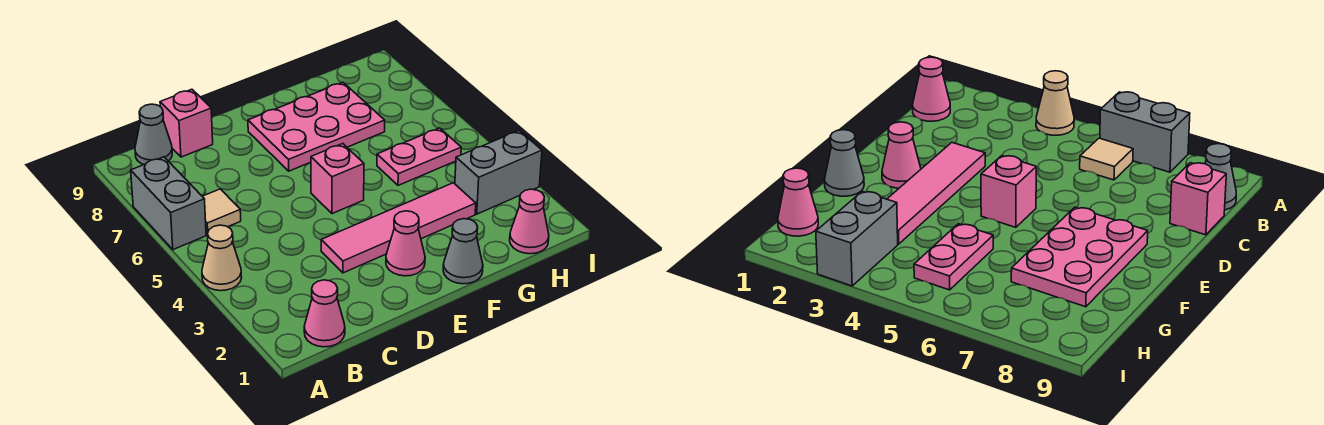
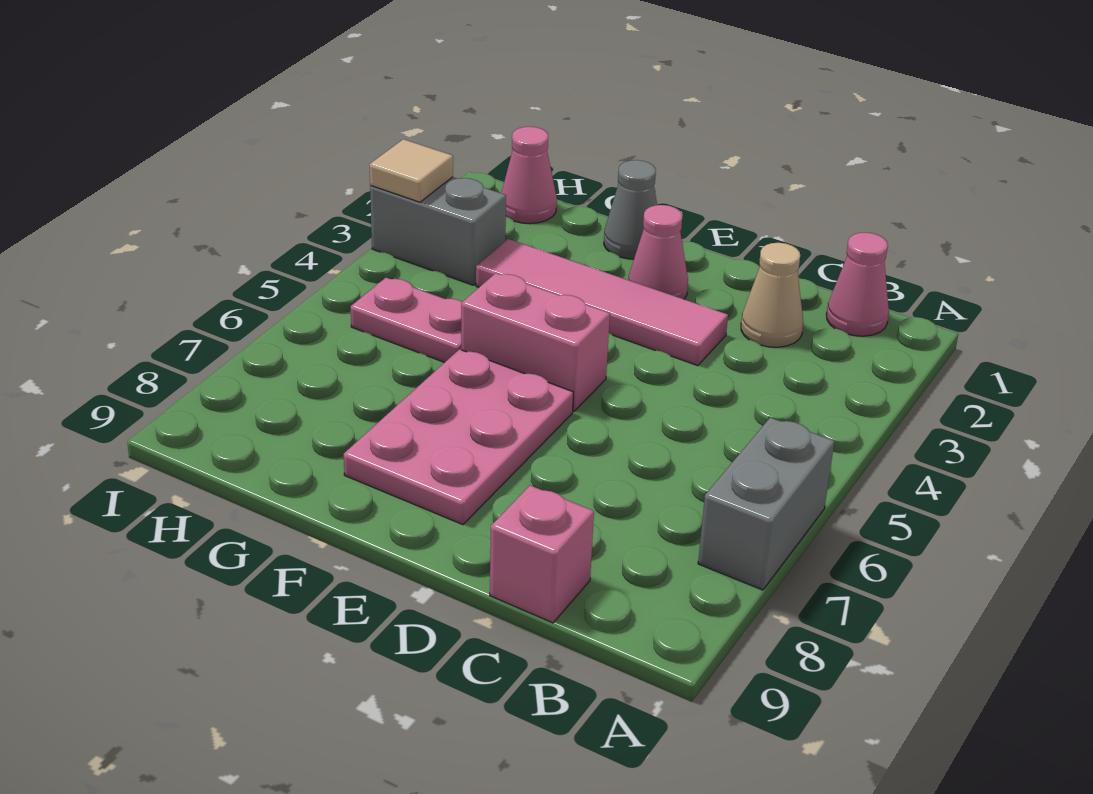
tan cone A4 level 1 -> tan cone C2 level 1
tan tile B6 level 1 -> tan tile I3 level 2
grey cone B9 level 1 -> none
pink brick E5 level 1 -> pink brick E5:F5 level 1
pink plate E7:G8 level 1 -> pink plate E6:F8 level 1

